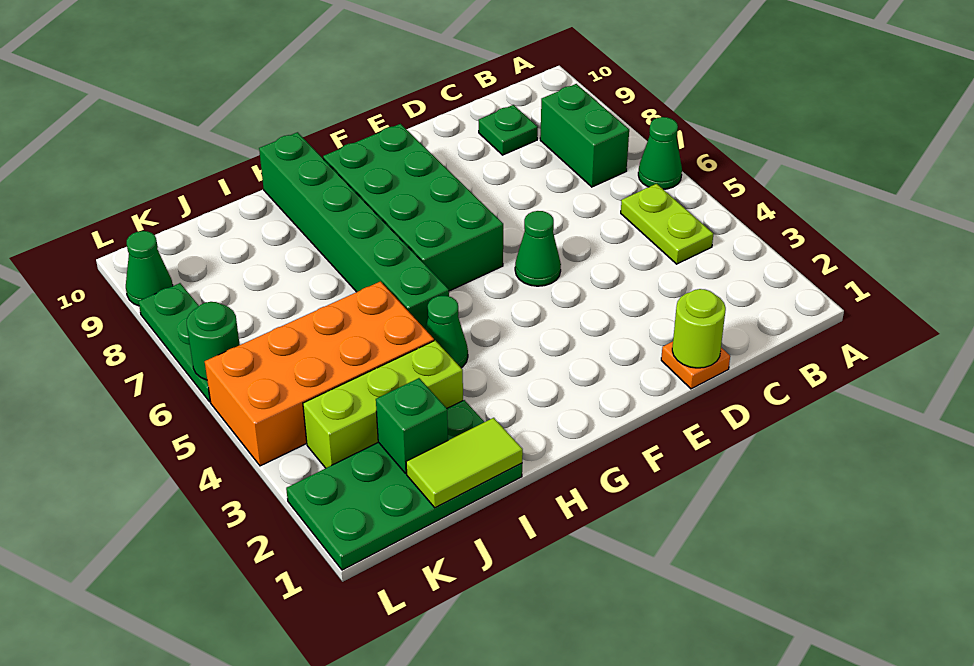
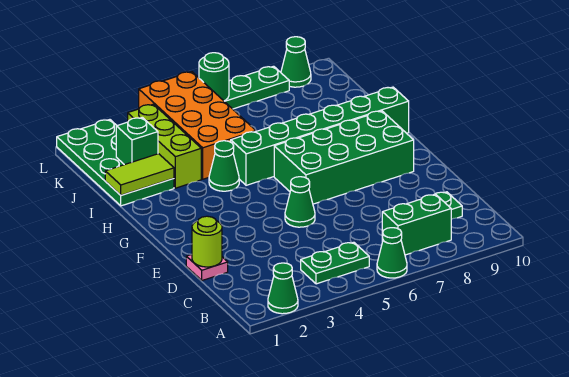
none -> green cone A2 level 1
lime plate B4:B5 level 1 -> green plate B4:B5 level 1
orange plate D1 level 1 -> pink plate D1 level 1
lime tile I1:J1 level 2 -> lime tile I1:I2 level 2

